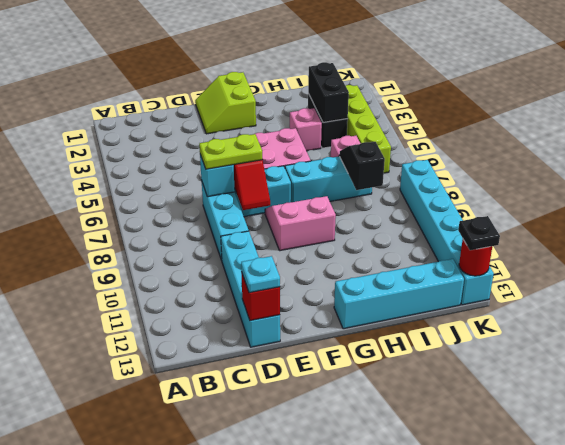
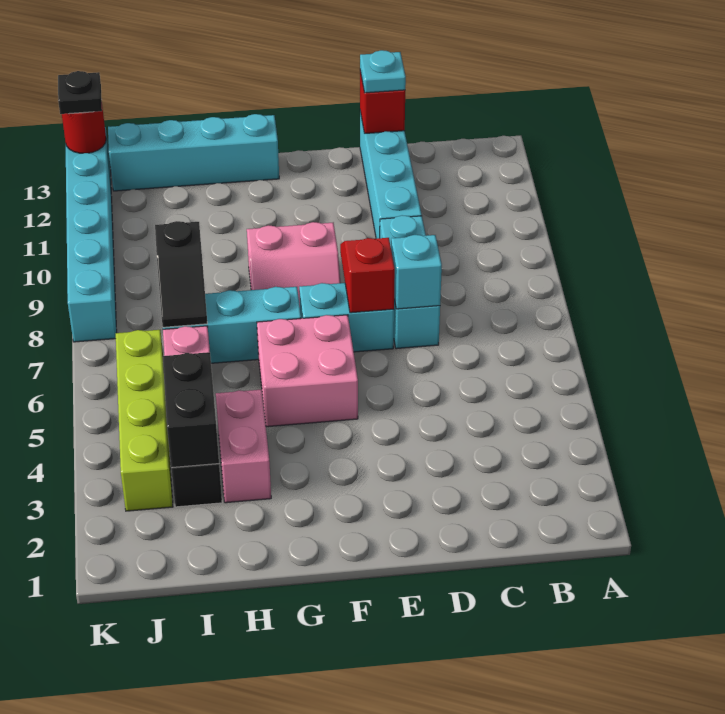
lime plate D7:E7 level 3 -> none
lime slope E1:F2 level 1 top F -> none
pink brick H4 level 1 -> pink brick H3:H4 level 1

